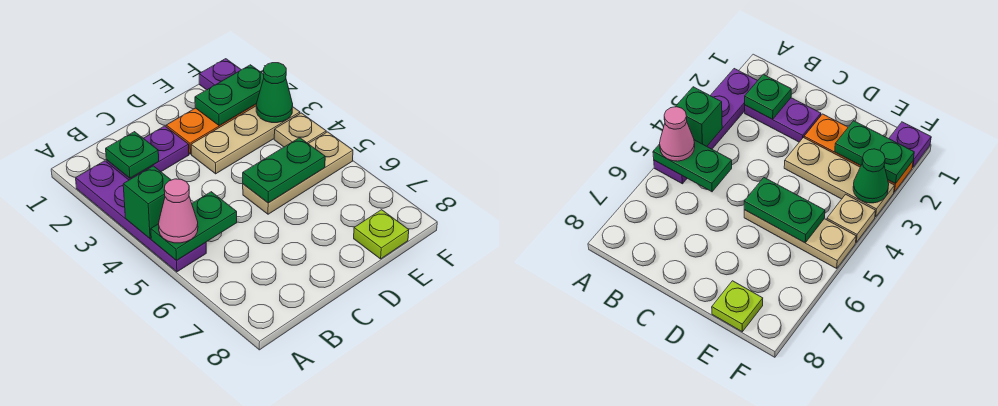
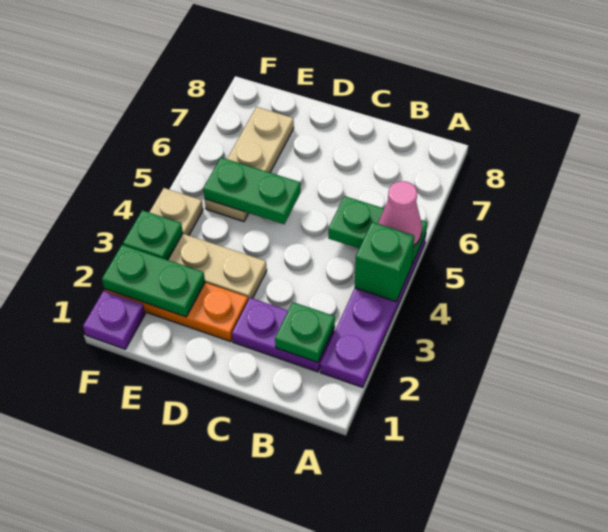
tan plate D5:F5 level 1 -> tan plate E5:E7 level 1
lime plate E8 level 1 -> none
green cone F3 level 2 -> green plate F3 level 2

